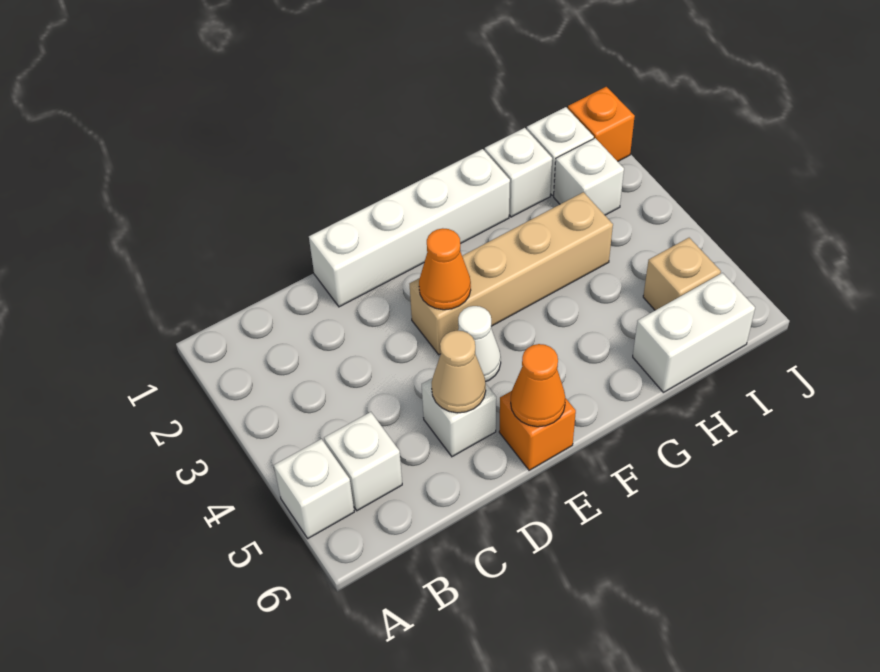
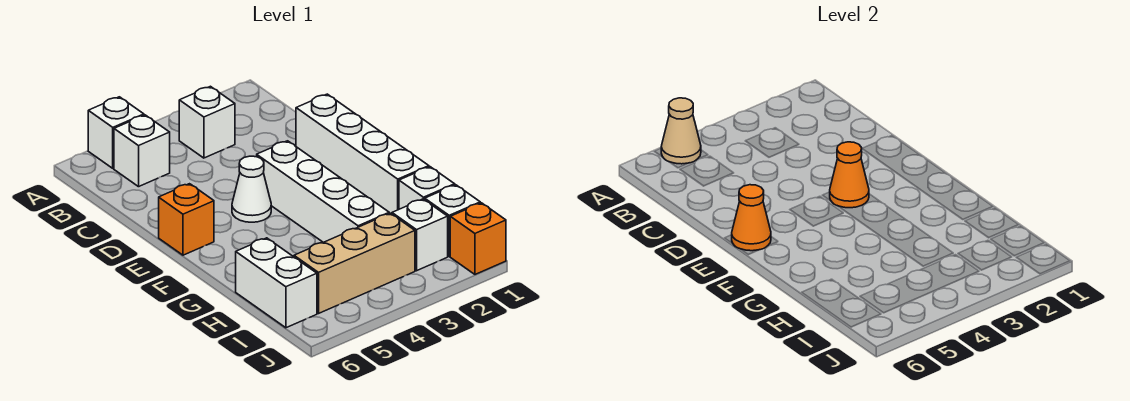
white brick D5 level 1 -> white brick B3 level 1
tan cone D5 level 2 -> tan cone A5 level 2
tan brick E3:H3 level 1 -> white brick E3:H3 level 1
tan brick I5 level 1 -> tan brick I3:I5 level 1

